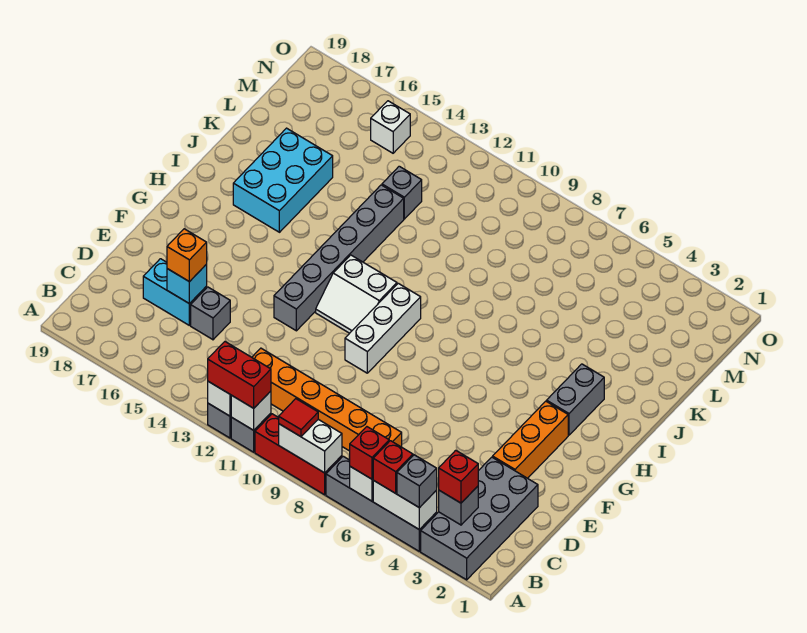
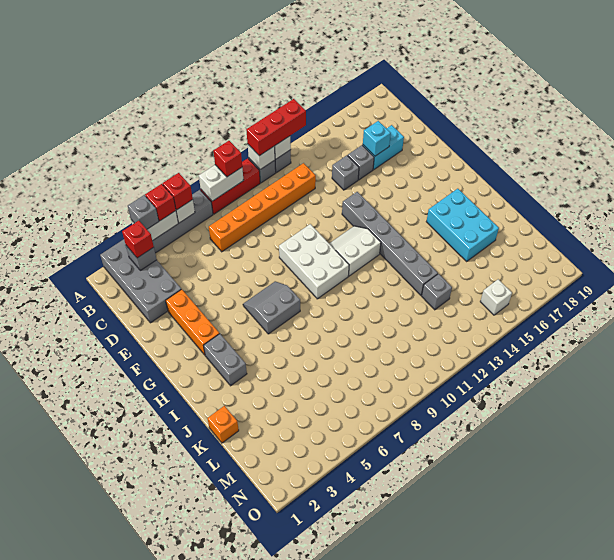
red tile A9 level 3 -> red brick A9 level 3
red brick A11:A12 level 3 -> red brick A11:A13 level 3
none -> grey brick D14 level 1
orange brick D16 level 3 -> orange brick K1 level 1
white brick F10:H10 level 1 -> white brick F9:H10 level 1
none -> grey slope G6:H7 level 1 top H

